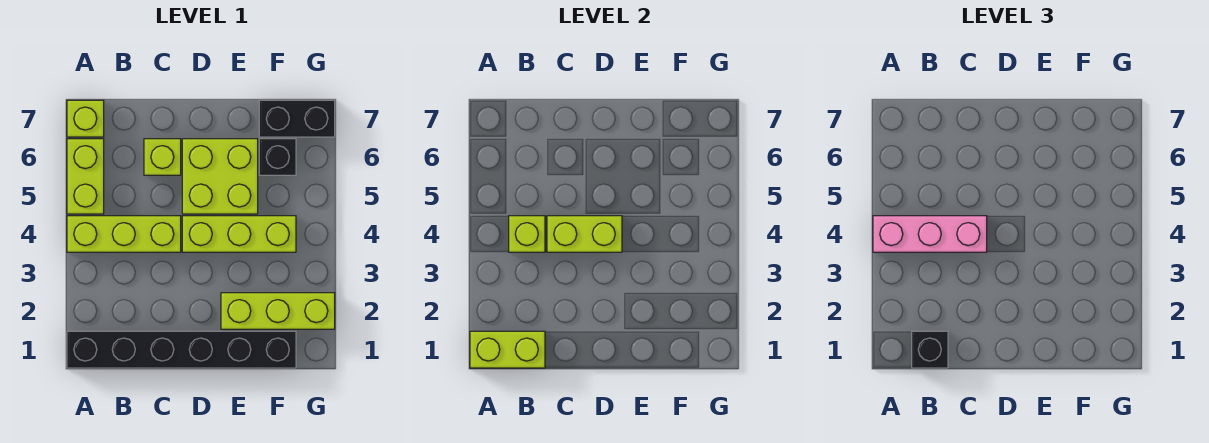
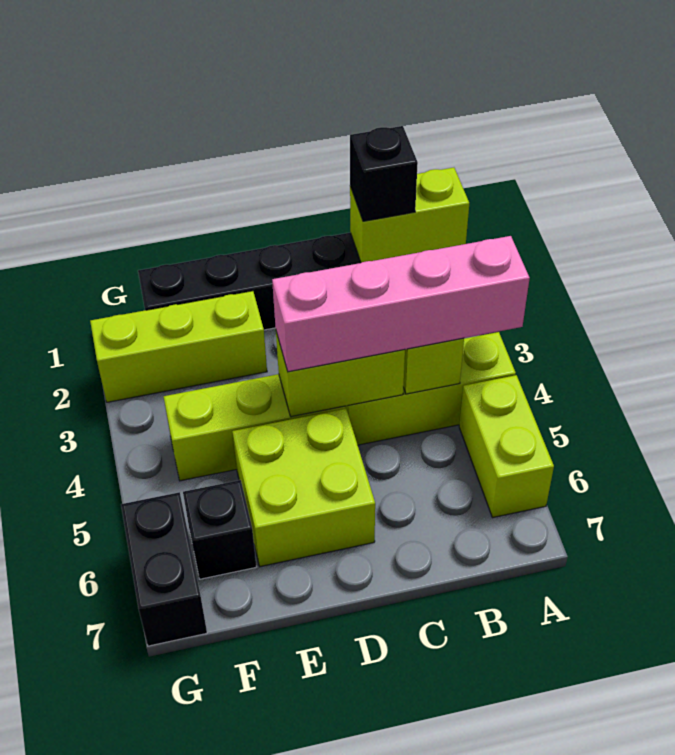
pink brick A4:C4 level 3 -> pink brick A4:D4 level 3
lime brick A7 level 1 -> none
lime brick C6 level 1 -> none
black brick F7:G7 level 1 -> black brick G6:G7 level 1

